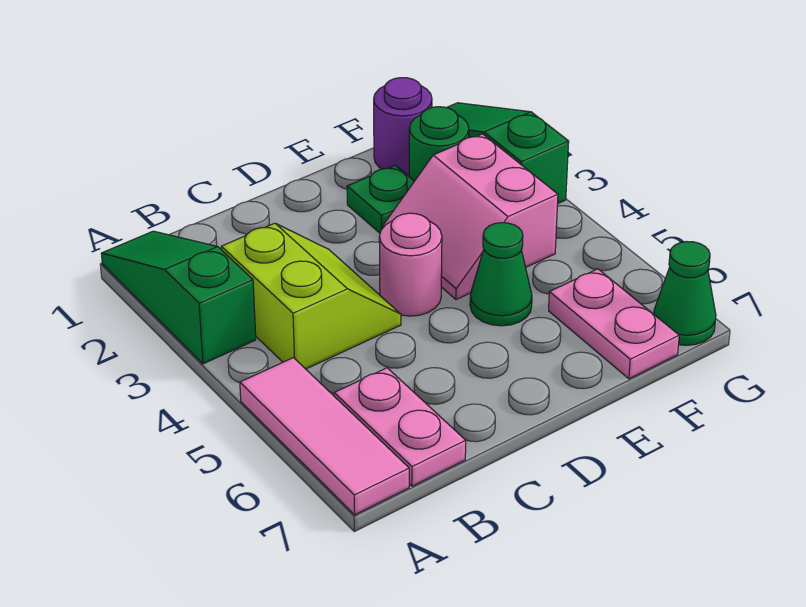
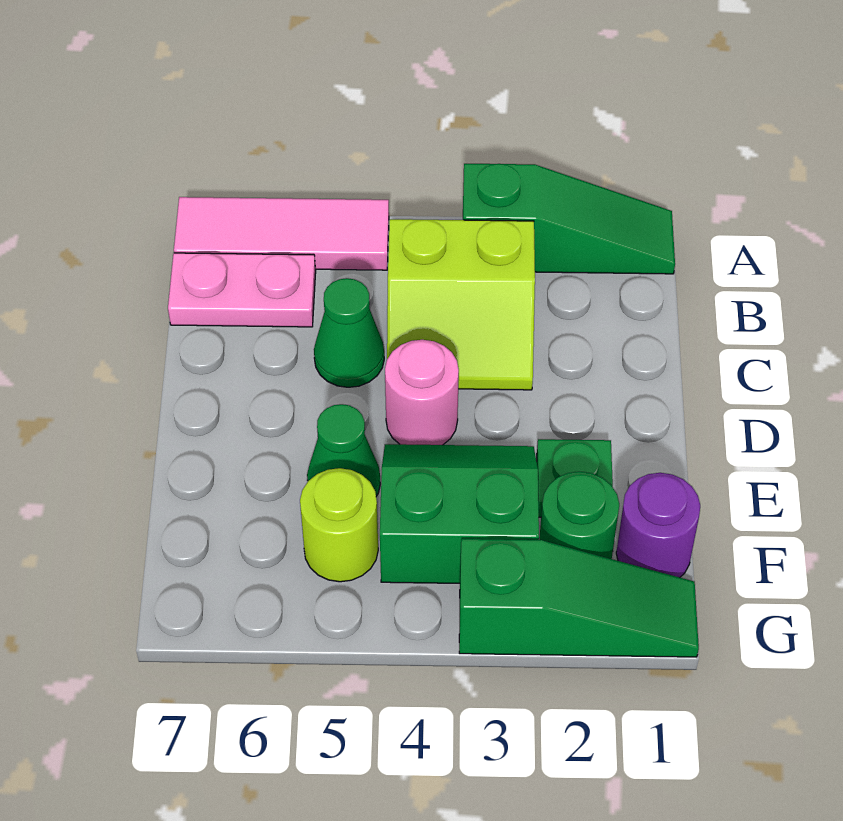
pink slope E3:F4 level 1 top F -> green slope E3:F4 level 1 top F
none -> lime round brick F5 level 1
pink plate F6:F7 level 1 -> none
green cone G7 level 1 -> green cone C5 level 1

